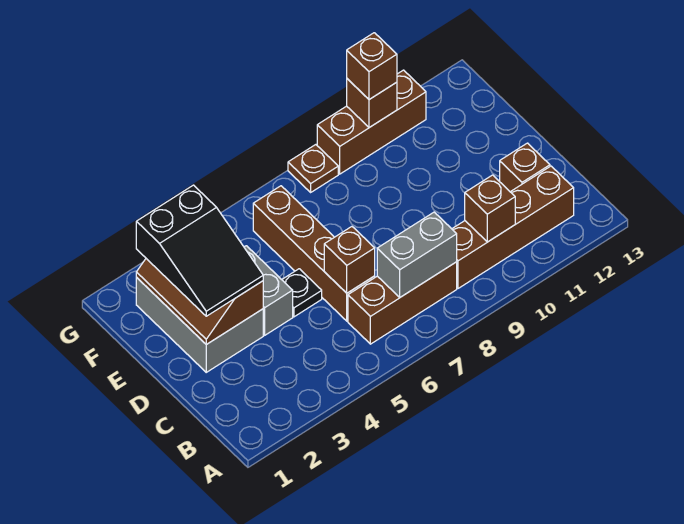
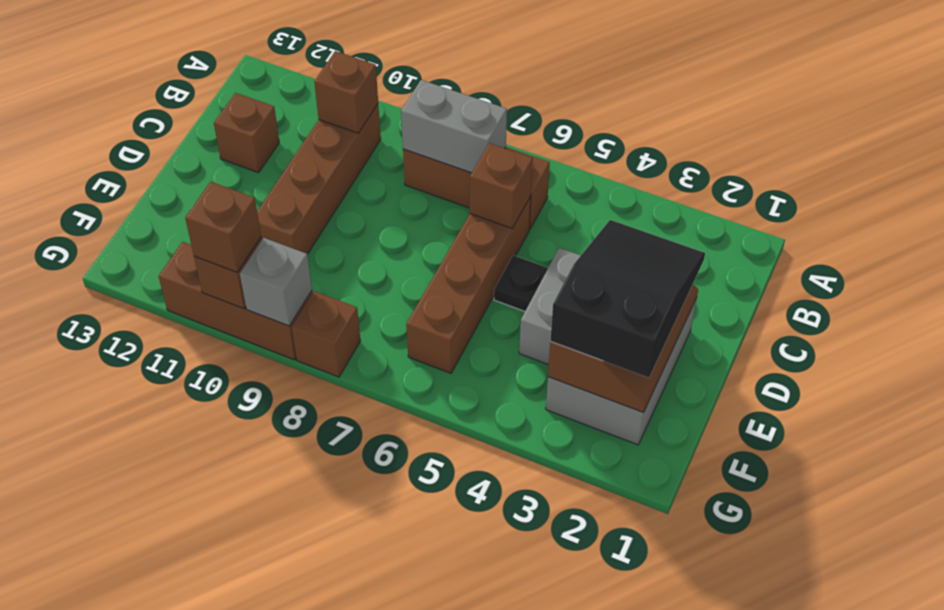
brown brick B9:B12 level 1 -> brown brick B10:E10 level 1
brown plate G8 level 1 -> brown brick G8 level 1
none -> grey brick G9 level 2

